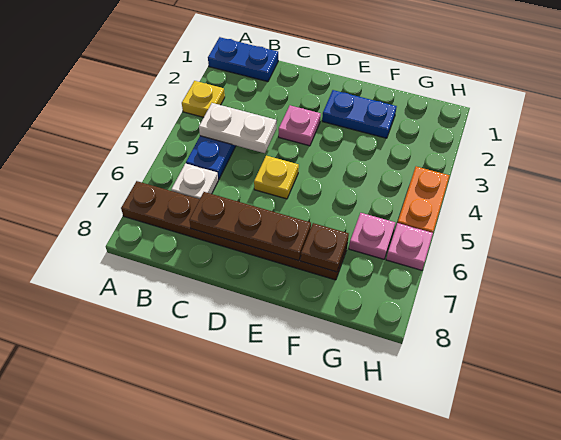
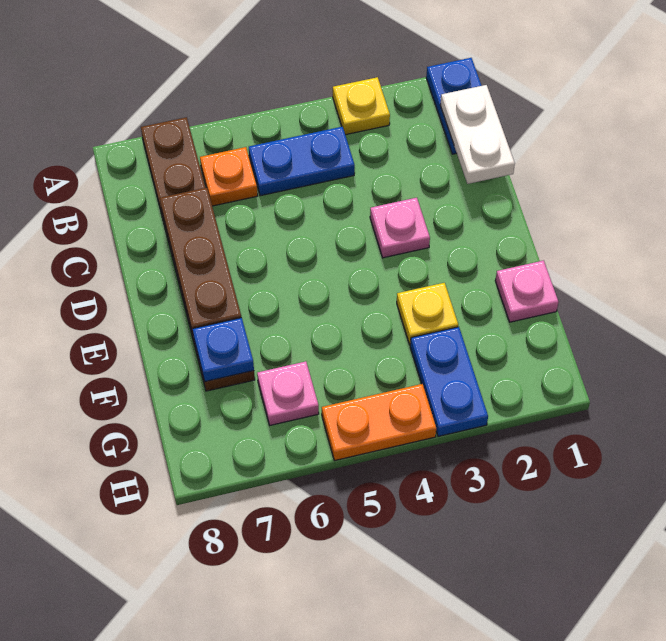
white plate B4:C4 level 2 -> white plate B1:C1 level 2
white plate B6 level 1 -> orange plate B6 level 1
yellow plate D5 level 1 -> yellow plate F3 level 1
blue plate E2:F2 level 1 -> blue plate G3:H3 level 1
brown plate F7 level 2 -> blue plate F7 level 2
pink plate H6 level 1 -> pink plate F1 level 1

